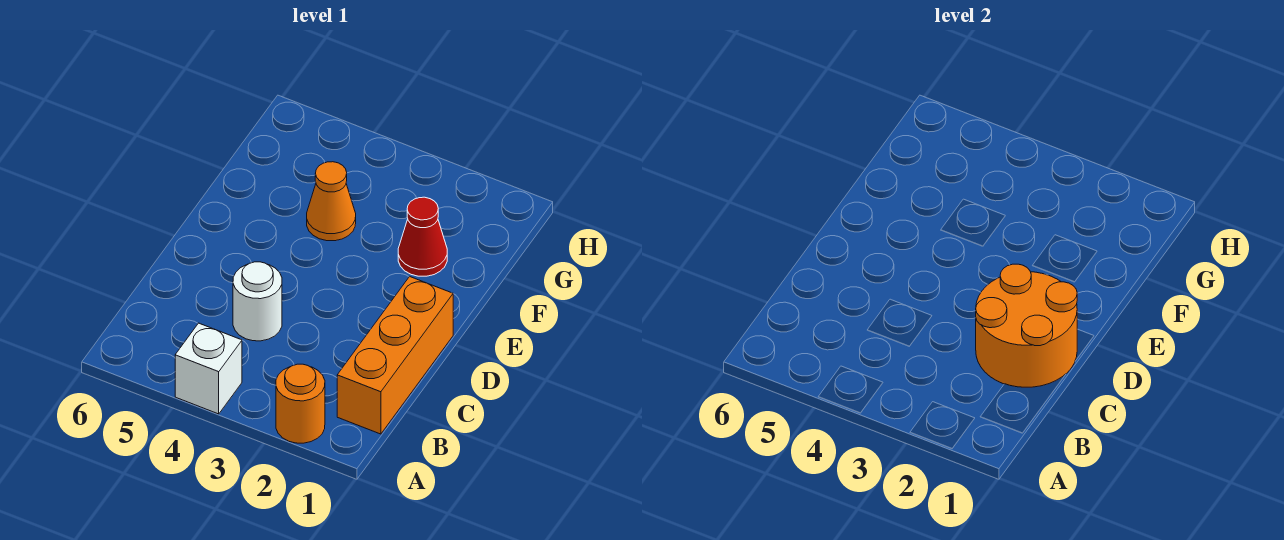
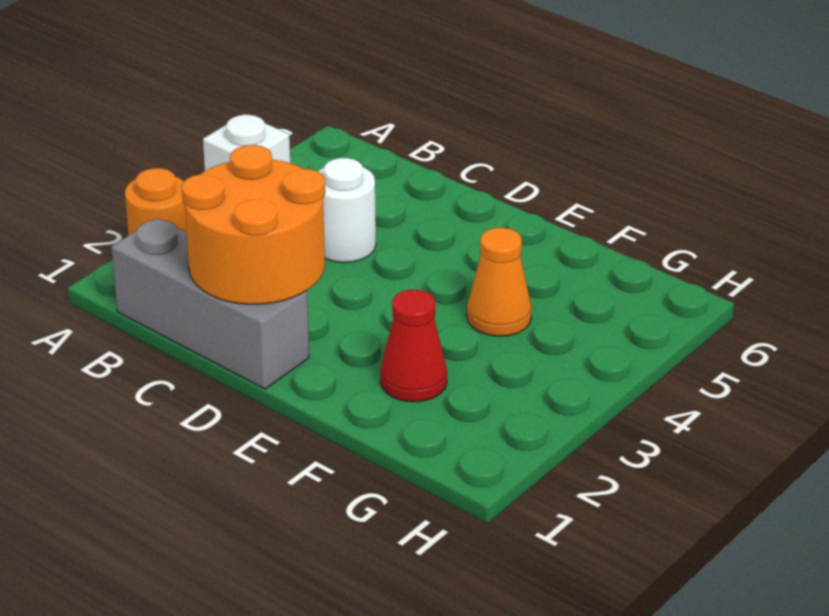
orange brick B1:D1 level 1 -> grey brick B1:D1 level 1

